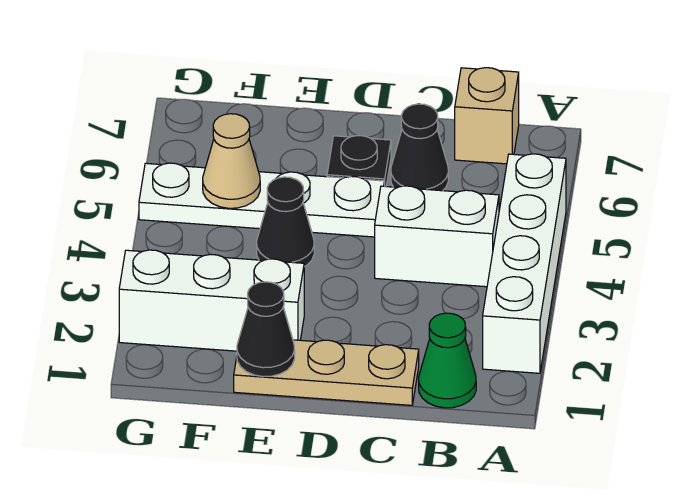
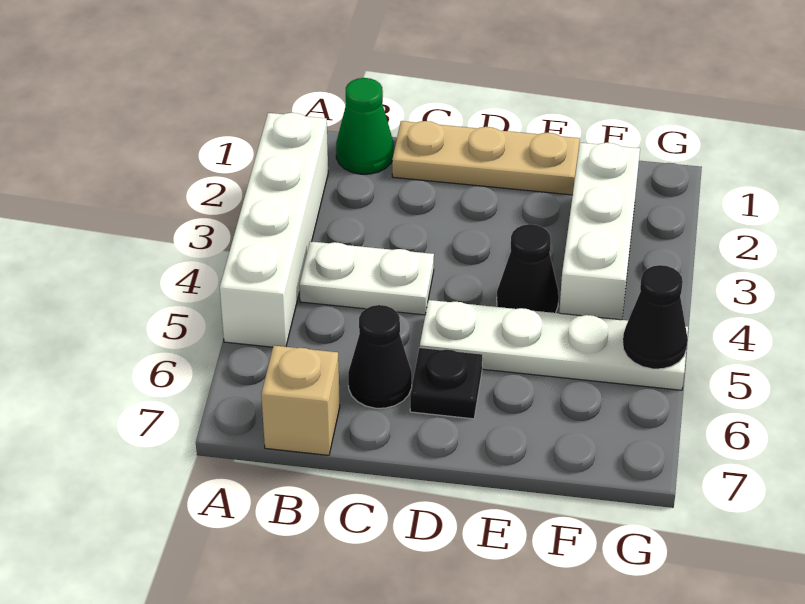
white brick B4:C4 level 1 -> white plate B4:C4 level 1
black cone E1 level 2 -> black cone G5 level 2
white brick E2:G2 level 1 -> white brick F2:F4 level 1
tan cone F5 level 2 -> none

